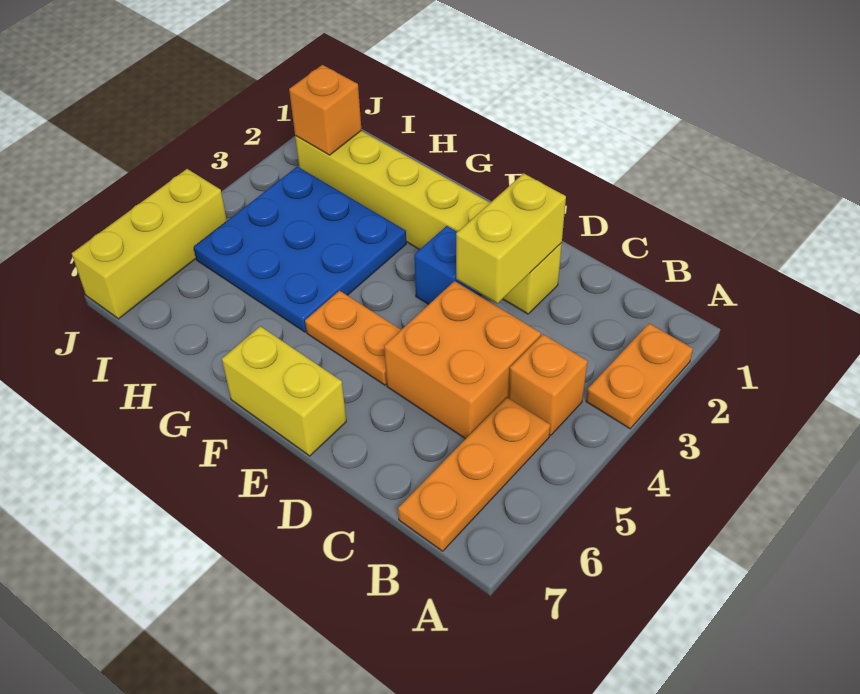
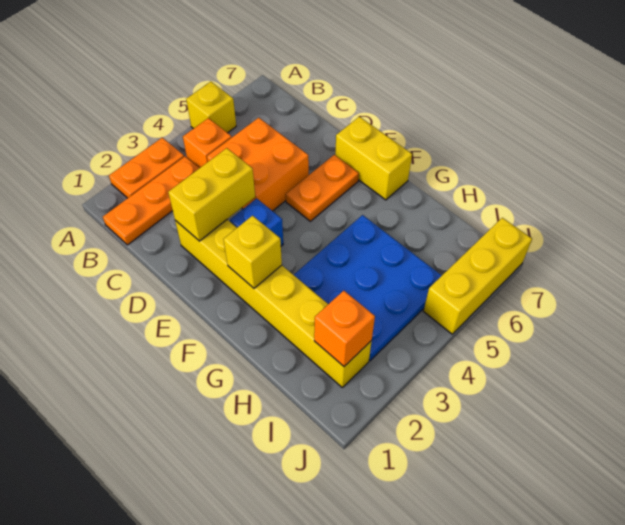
none -> yellow brick A5 level 1
orange plate B5:B7 level 1 -> orange plate B1:B3 level 1
orange plate E5:F5 level 1 -> orange plate E5:E6 level 1
none -> yellow brick F2 level 2

